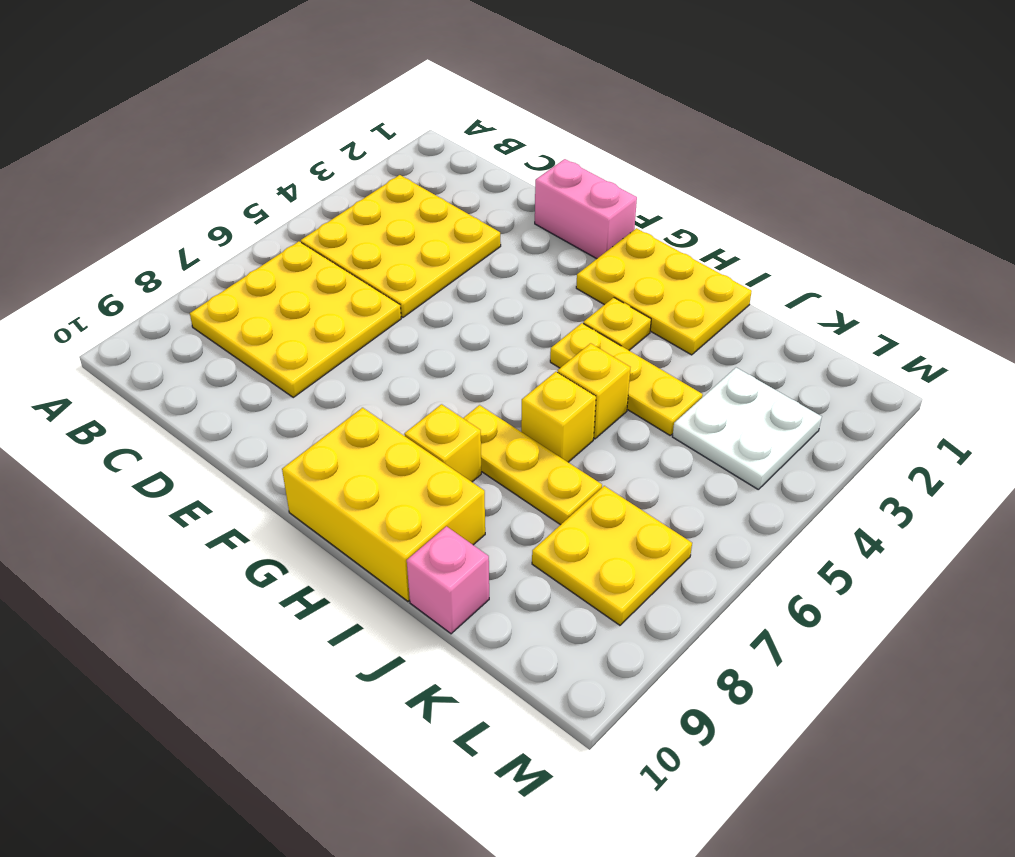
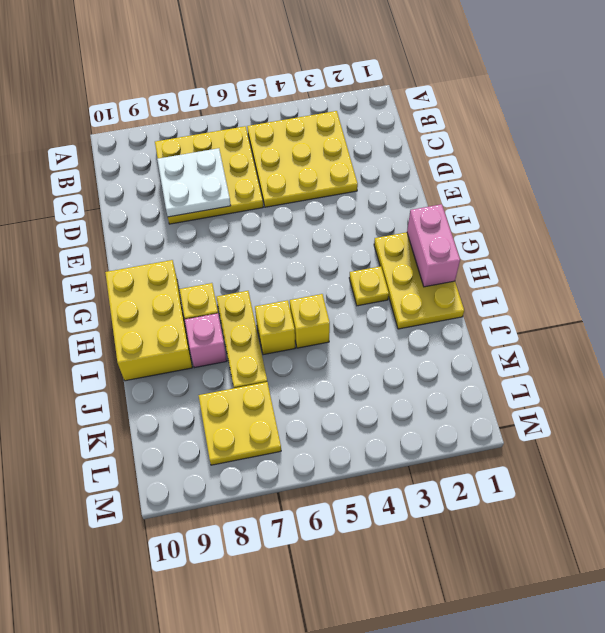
pink brick E1:F1 level 1 -> pink brick G1:H1 level 2
yellow plate H4:J4 level 1 -> none
pink brick J10 level 1 -> pink brick I8 level 1
white plate K3:L4 level 1 -> white plate C7:D8 level 2

